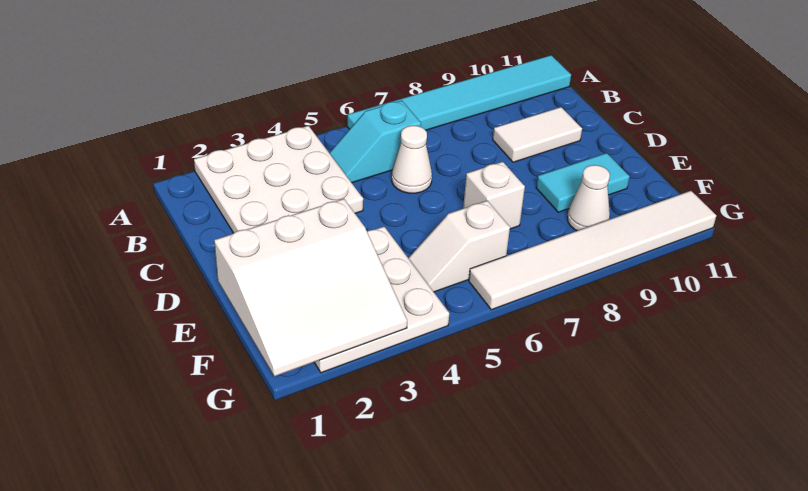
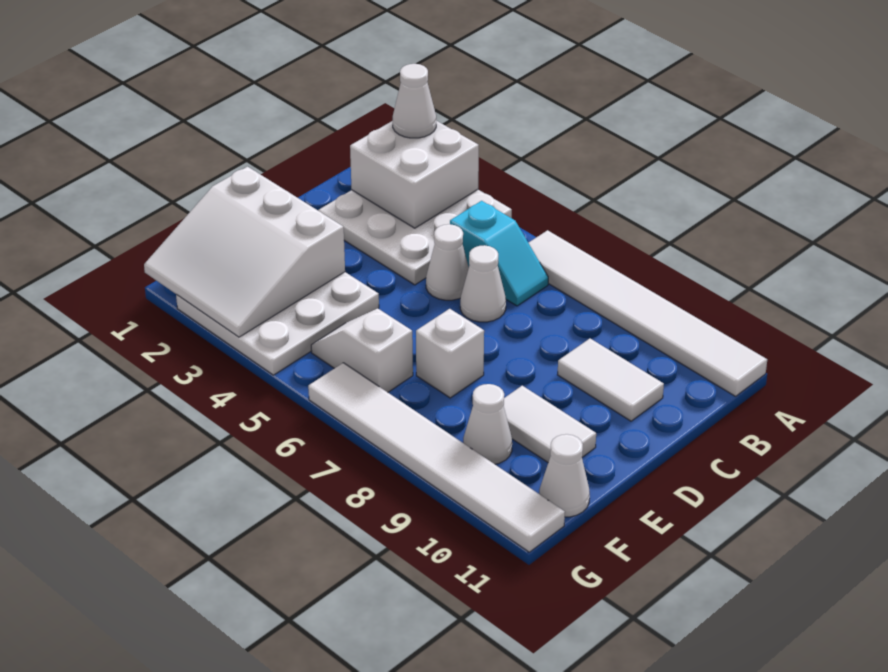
none -> white brick A2:B3 level 2
none -> white cone A2 level 3
cyan tile A6:A11 level 1 -> white tile A6:A11 level 1
cyan slope B5:B6 level 1 top 6 -> cyan slope B5:B6 level 1 top 5
none -> white cone C5 level 1
cyan tile E9:E10 level 1 -> white tile E9:E10 level 1
none -> white cone F11 level 1

